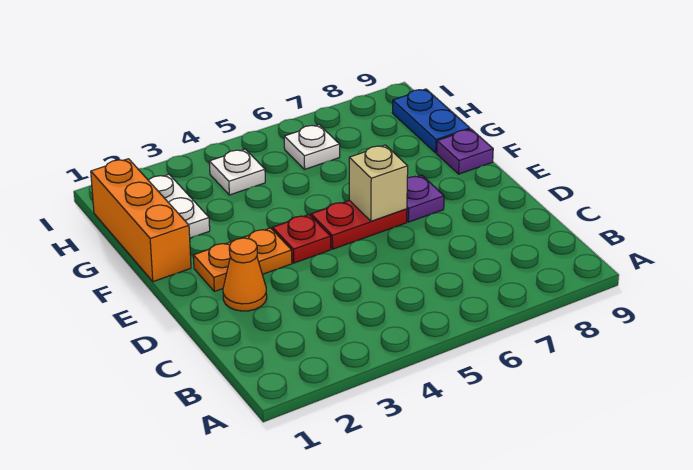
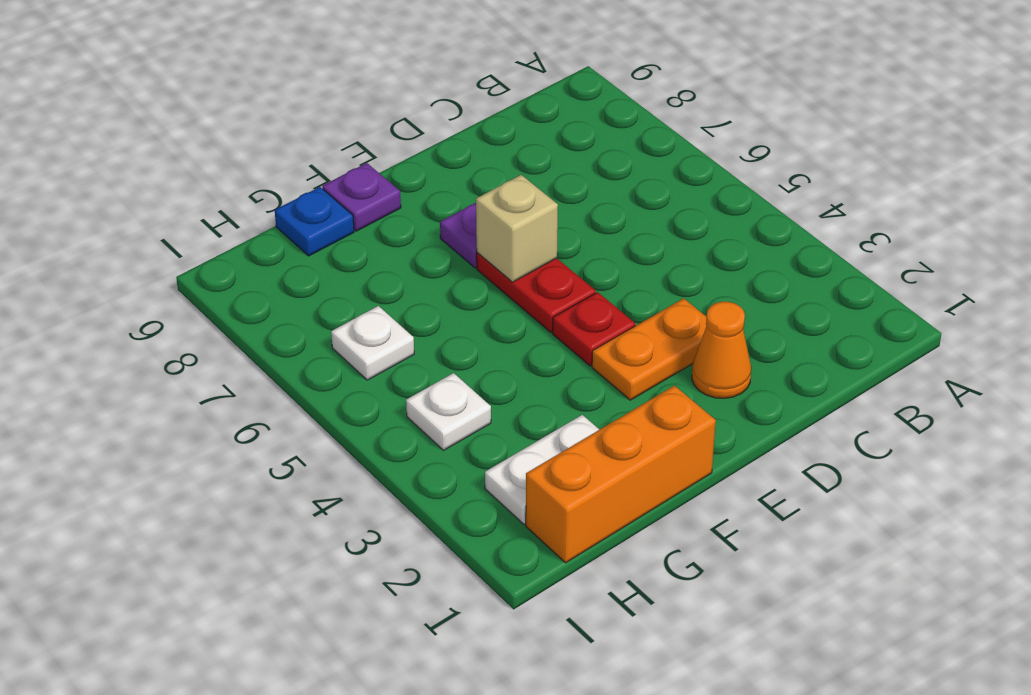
orange plate E2:E3 level 1 -> orange plate D3:E3 level 1
blue plate G9:H9 level 1 -> blue plate G9 level 1

